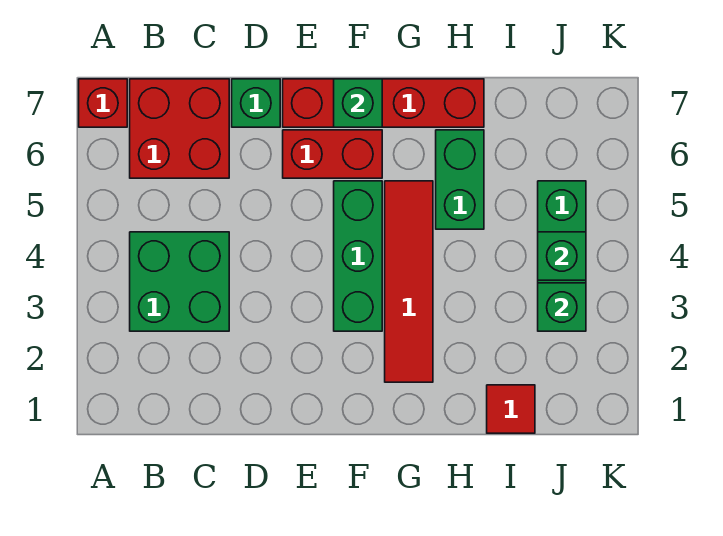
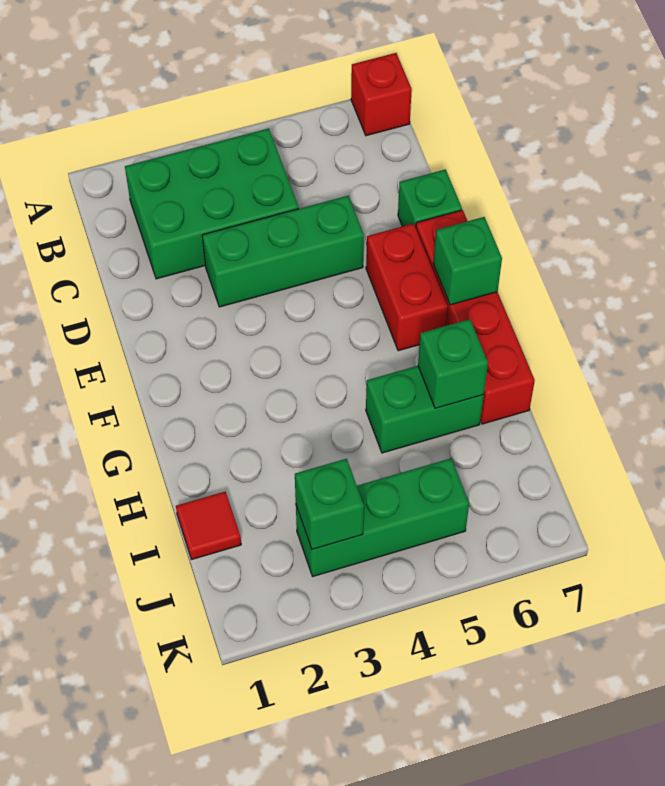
green brick B3:C4 level 1 -> green brick B2:C4 level 1
red brick B6:C7 level 1 -> none
green brick F3:F5 level 1 -> green brick D3:D5 level 1
red tile G2:G5 level 1 -> none
green brick J4 level 2 -> green brick H6 level 2

